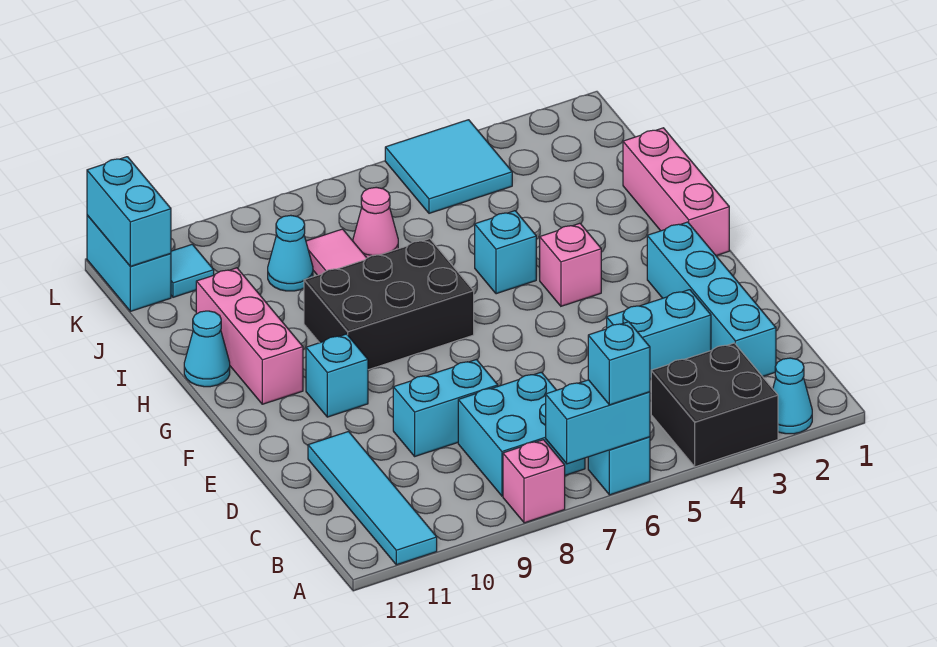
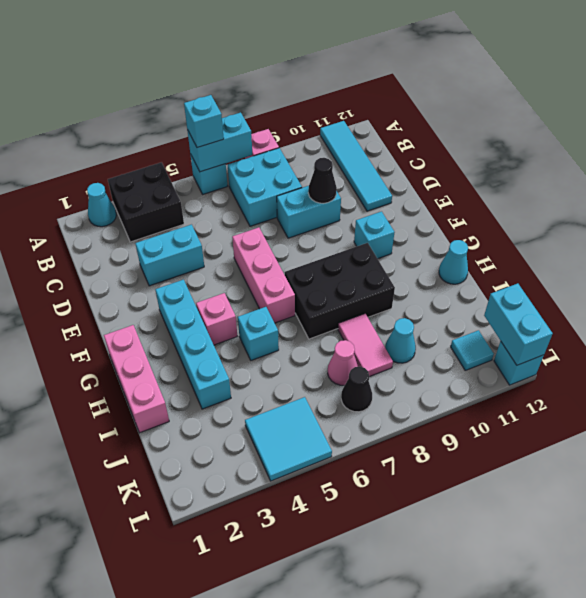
cyan brick C2:F2 level 1 -> cyan brick F3:I3 level 1
none -> black cone D9 level 2
pink brick G11:I11 level 1 -> pink brick E6:G6 level 1
none -> black cone K7 level 1
cyan brick K12:L12 level 1 -> cyan brick L12 level 1

